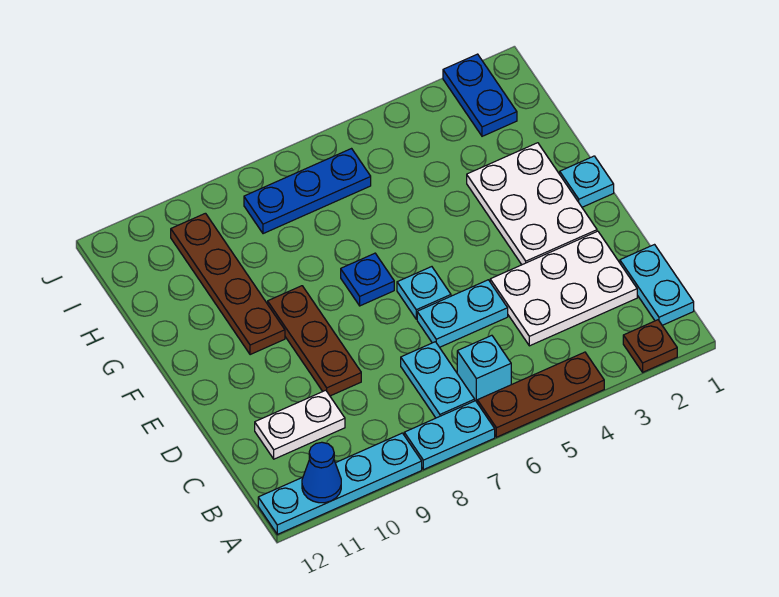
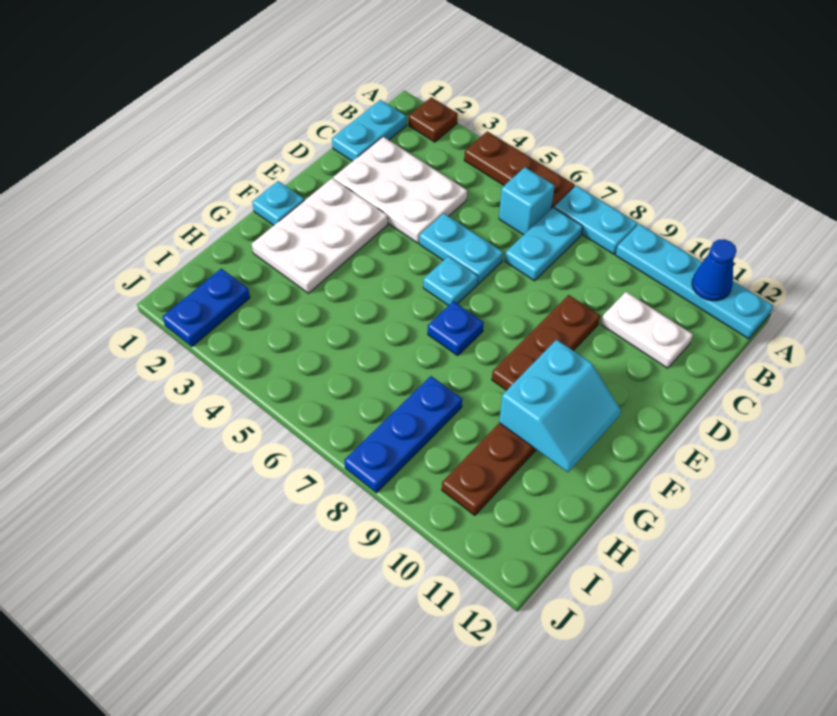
none -> cyan slope F10:G11 level 2 top 10
blue plate I6:I8 level 1 -> blue plate H8:J8 level 1

